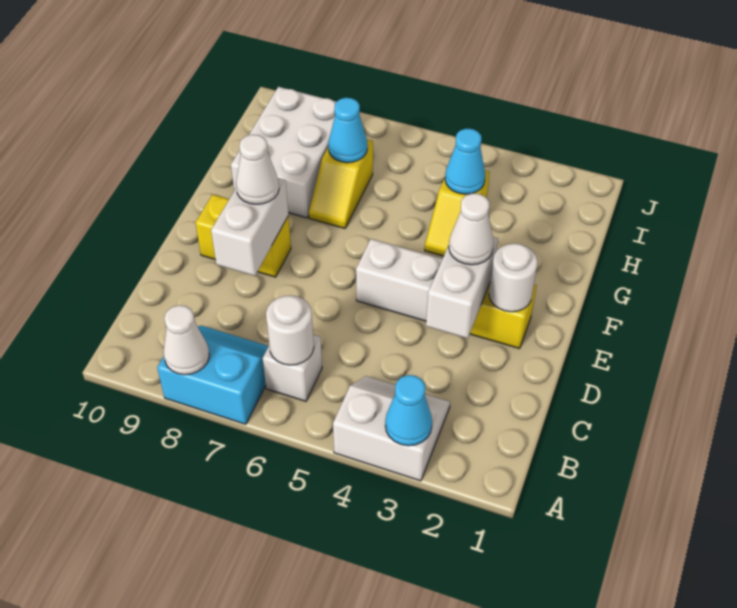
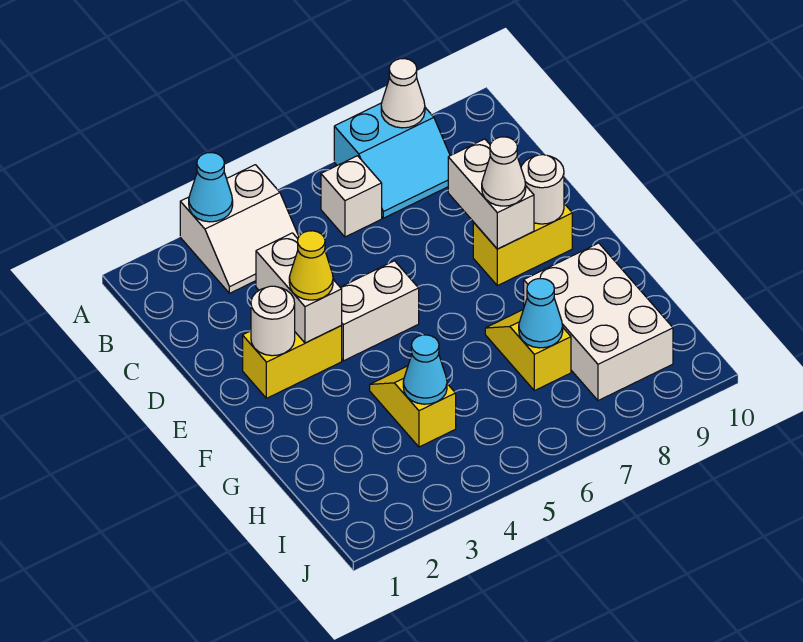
white round brick B6 level 2 -> white round brick E9 level 2
white cone E3 level 3 -> yellow cone E3 level 3

